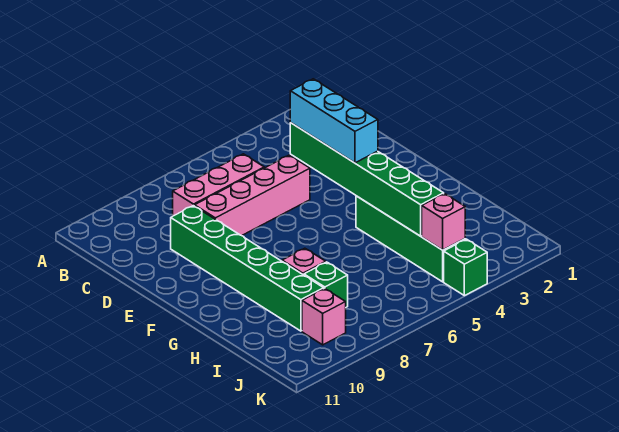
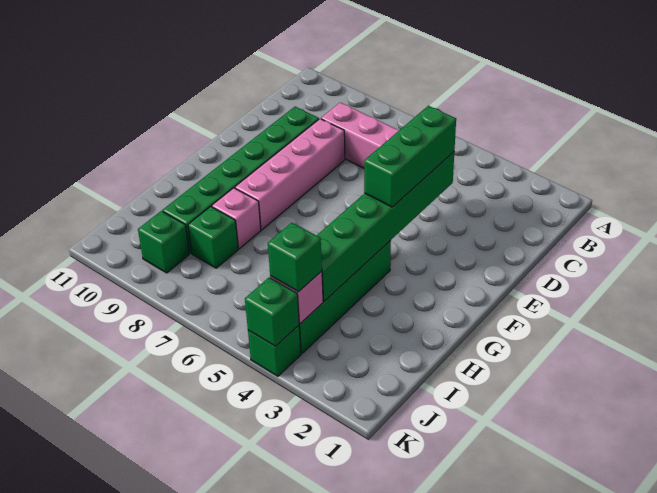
cyan brick D4:F4 level 3 -> green brick D4:F4 level 3
pink brick D5:D8 level 1 -> pink brick D8:G8 level 1
none -> green brick J4 level 3
pink brick J9 level 1 -> green brick J9 level 1
none -> green brick K4 level 2

